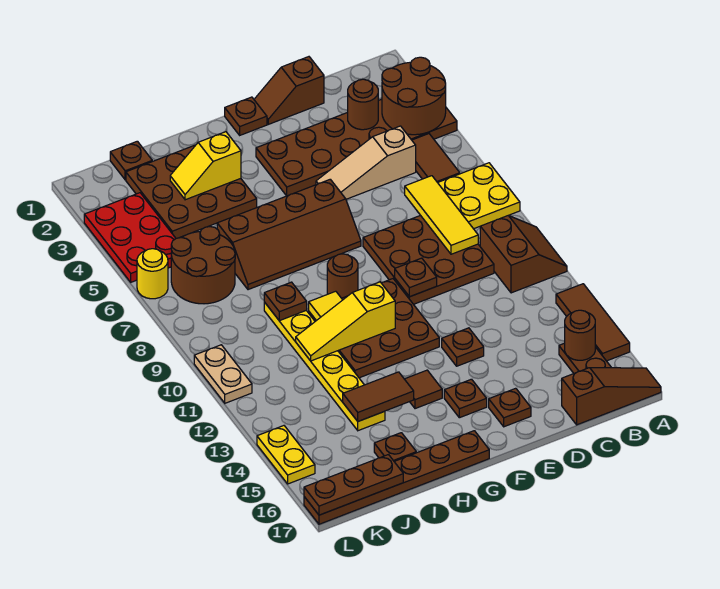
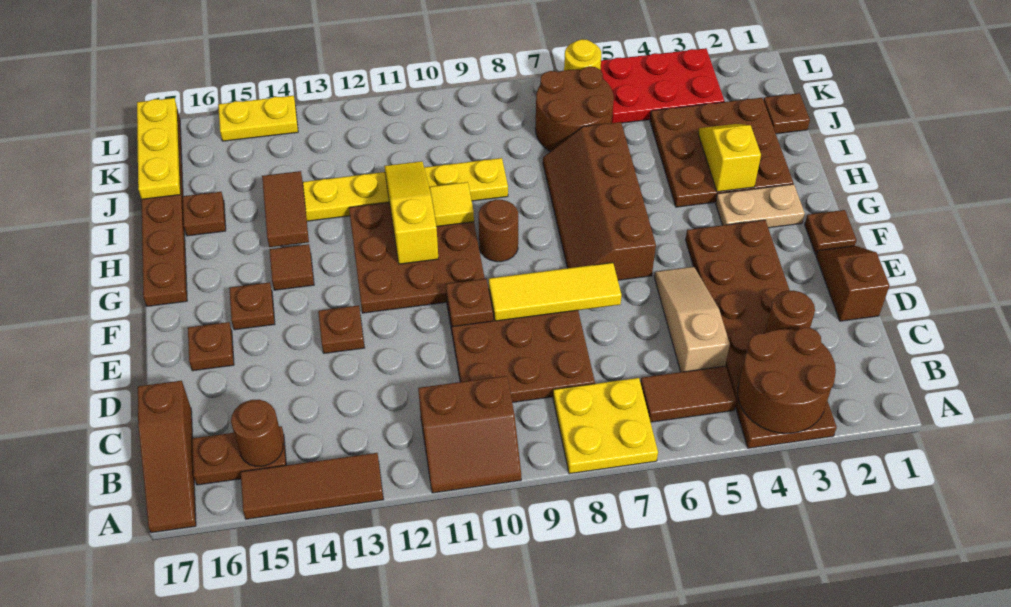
yellow tile C7:C9 level 2 -> yellow tile E7:E9 level 2
brown plate I9 level 2 -> none
brown plate J17:L17 level 2 -> yellow plate J17:L17 level 2
tan plate L10:L11 level 1 -> tan plate G2:G3 level 1

